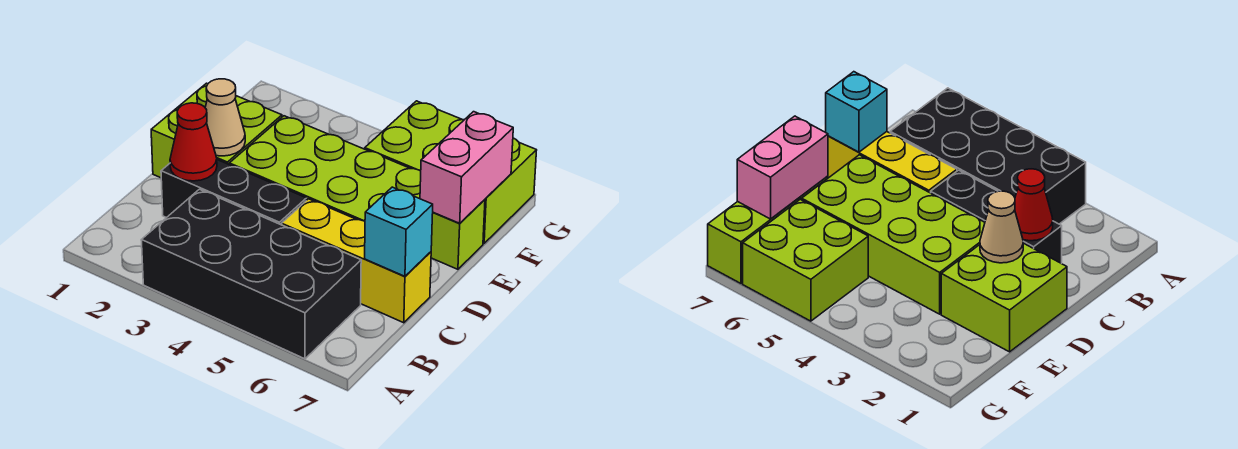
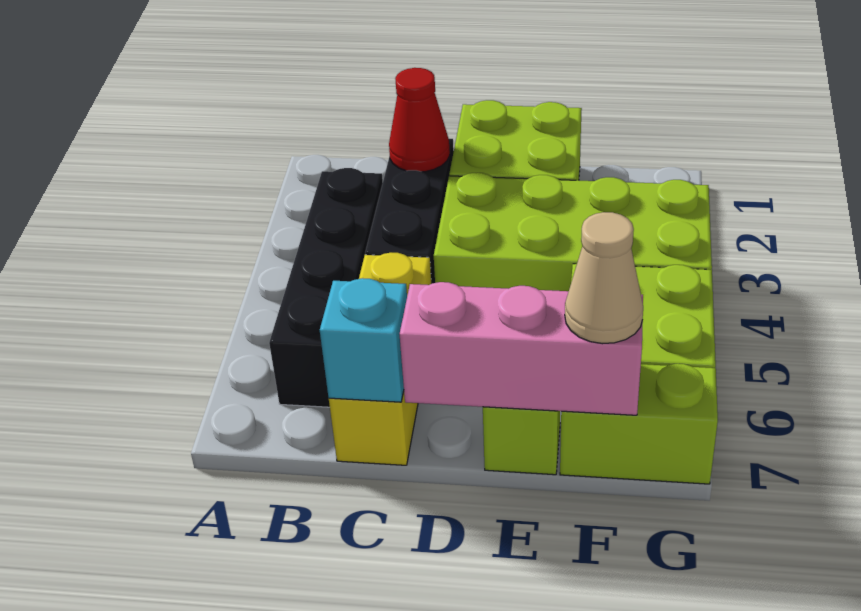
black brick A3:B6 level 1 -> black brick B3:B6 level 1
tan cone D2 level 2 -> tan cone F7 level 3
lime brick D3:E6 level 1 -> lime brick D3:G4 level 1
pink brick E7:F7 level 2 -> pink brick D7:F7 level 2

